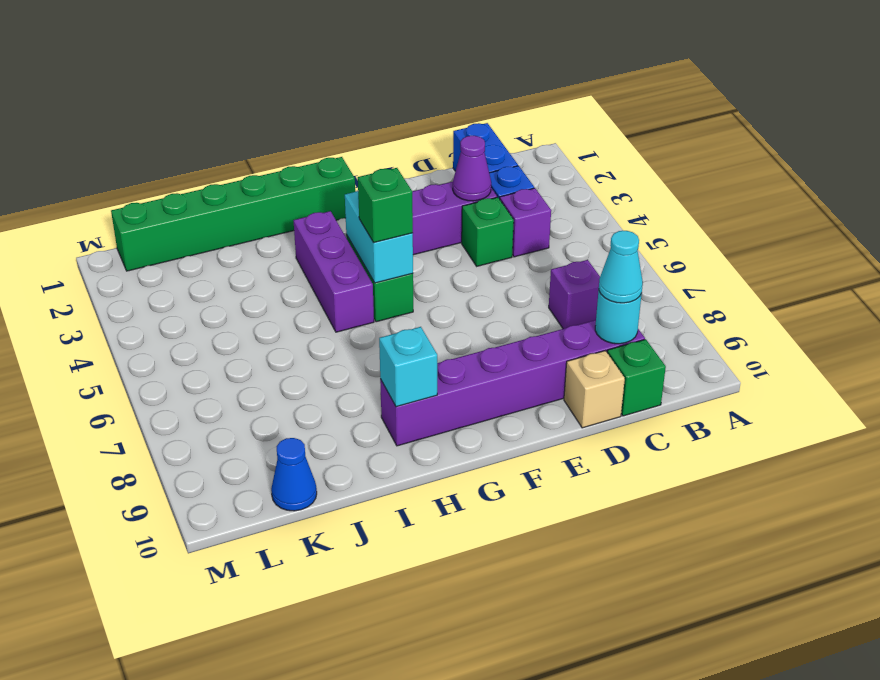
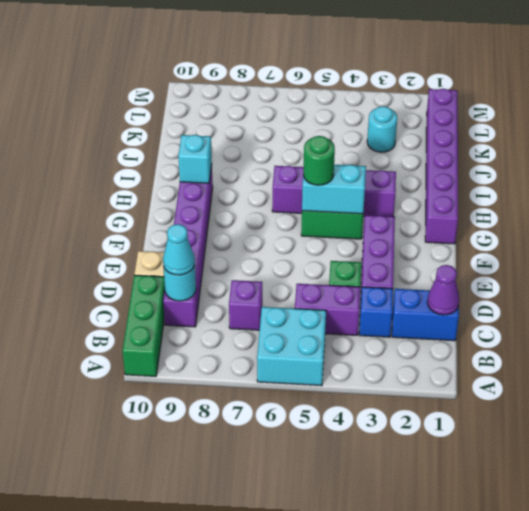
none -> cyan brick A5:B6 level 1
purple brick C4 level 1 -> purple brick C4:C5 level 1
green brick C10 level 1 -> green brick A10:C10 level 1
purple cone D3 level 2 -> purple cone C1 level 2
green brick G1:L1 level 1 -> purple brick G1:L1 level 1
green brick G5 level 3 -> green round brick G5 level 3
purple brick H3:H5 level 1 -> purple brick H3:H6 level 1
none -> cyan round brick K3 level 1
blue cone K10 level 1 -> none

